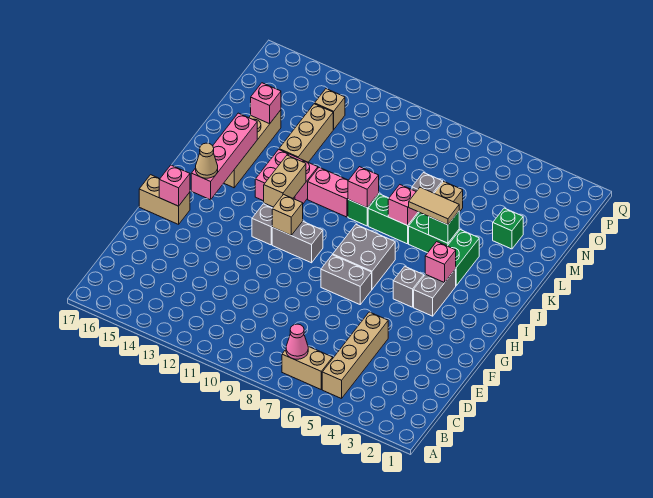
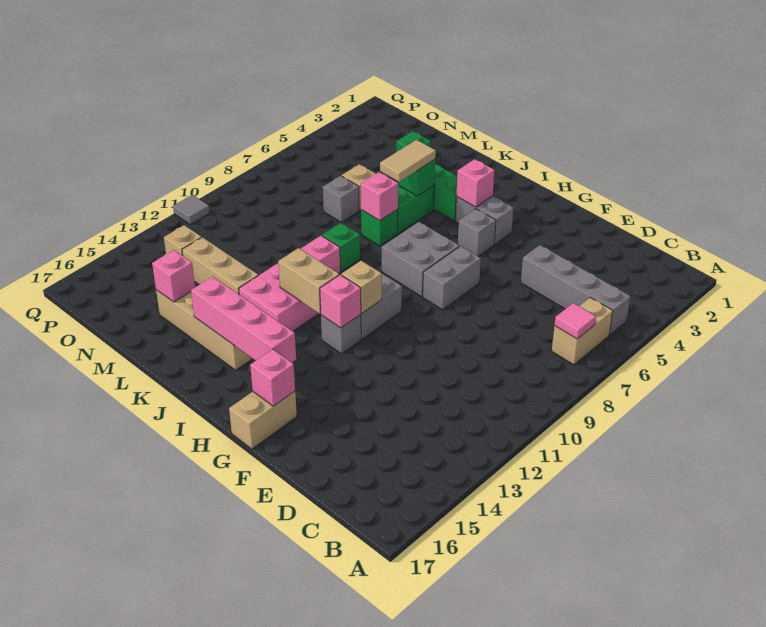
tan brick B5:E5 level 1 -> grey brick B5:E5 level 1
pink cone B7 level 2 -> pink tile B7 level 2
tan cone H15 level 3 -> none
green brick K7:K8 level 1 -> green brick K7 level 1
pink brick K9 level 2 -> pink brick H12 level 2
none -> grey tile Q11 level 1

